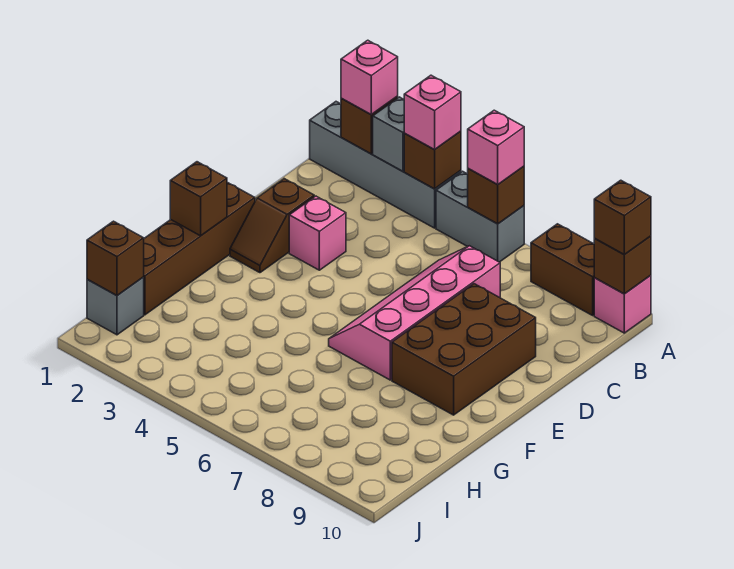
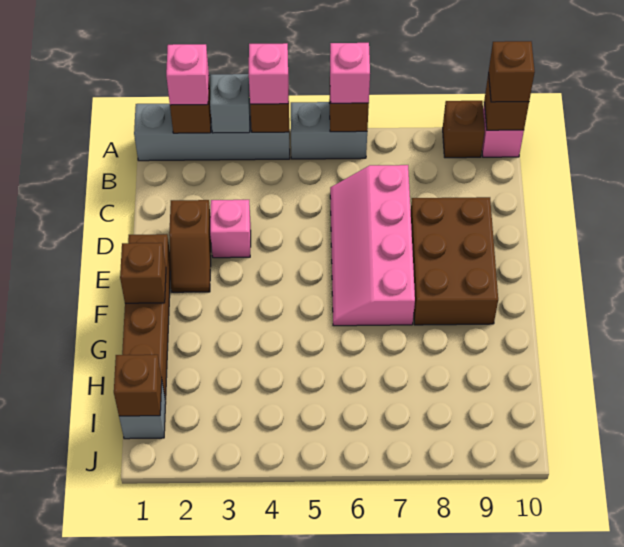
brown brick A8:A9 level 1 -> brown brick A9 level 1

